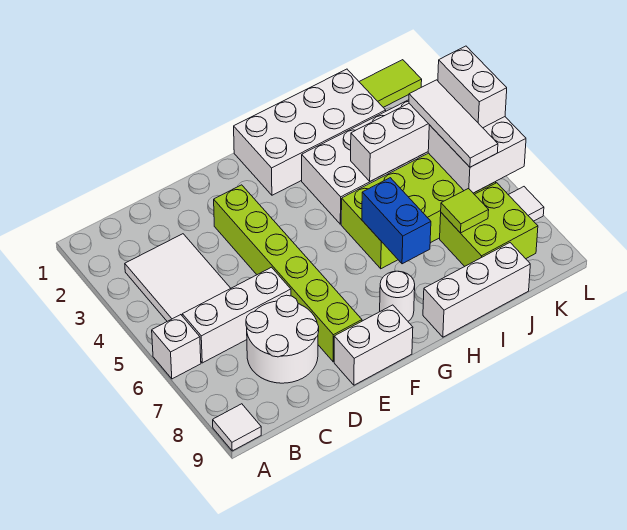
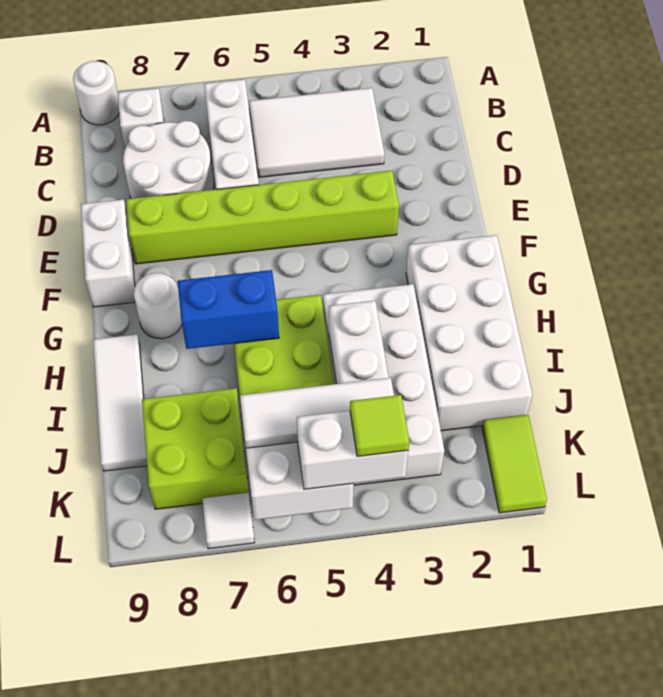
white brick A6 level 1 -> white brick B8 level 1
white tile A9 level 1 -> white round brick A9 level 1
white brick H9:J9 level 1 -> white tile H9:J9 level 1
lime tile J7 level 2 -> lime tile L4 level 4

